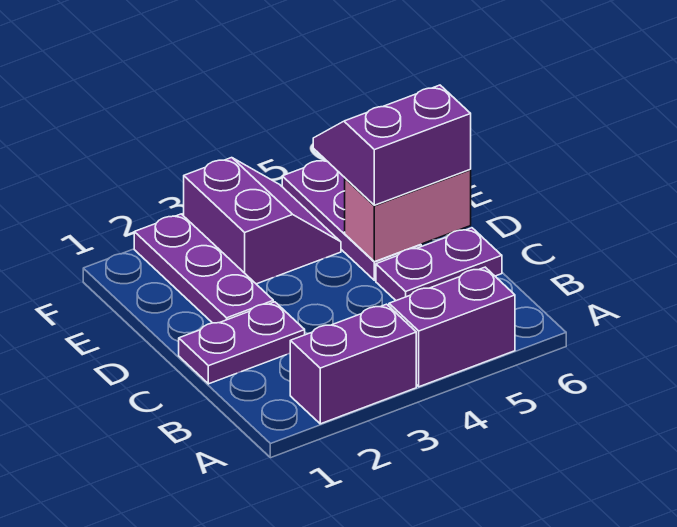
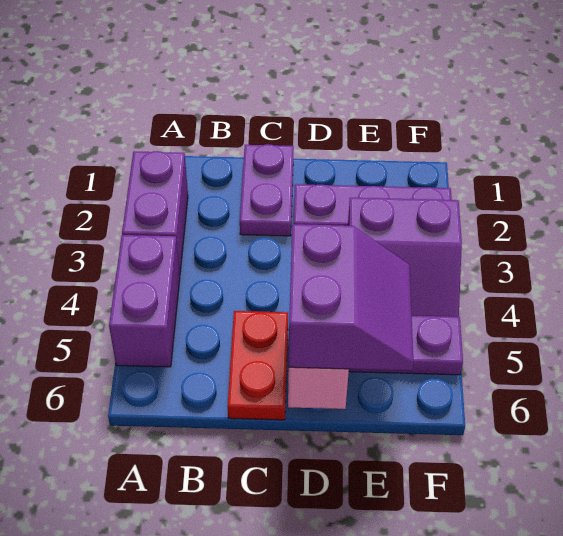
purple plate C5:C6 level 1 -> red plate C5:C6 level 1

